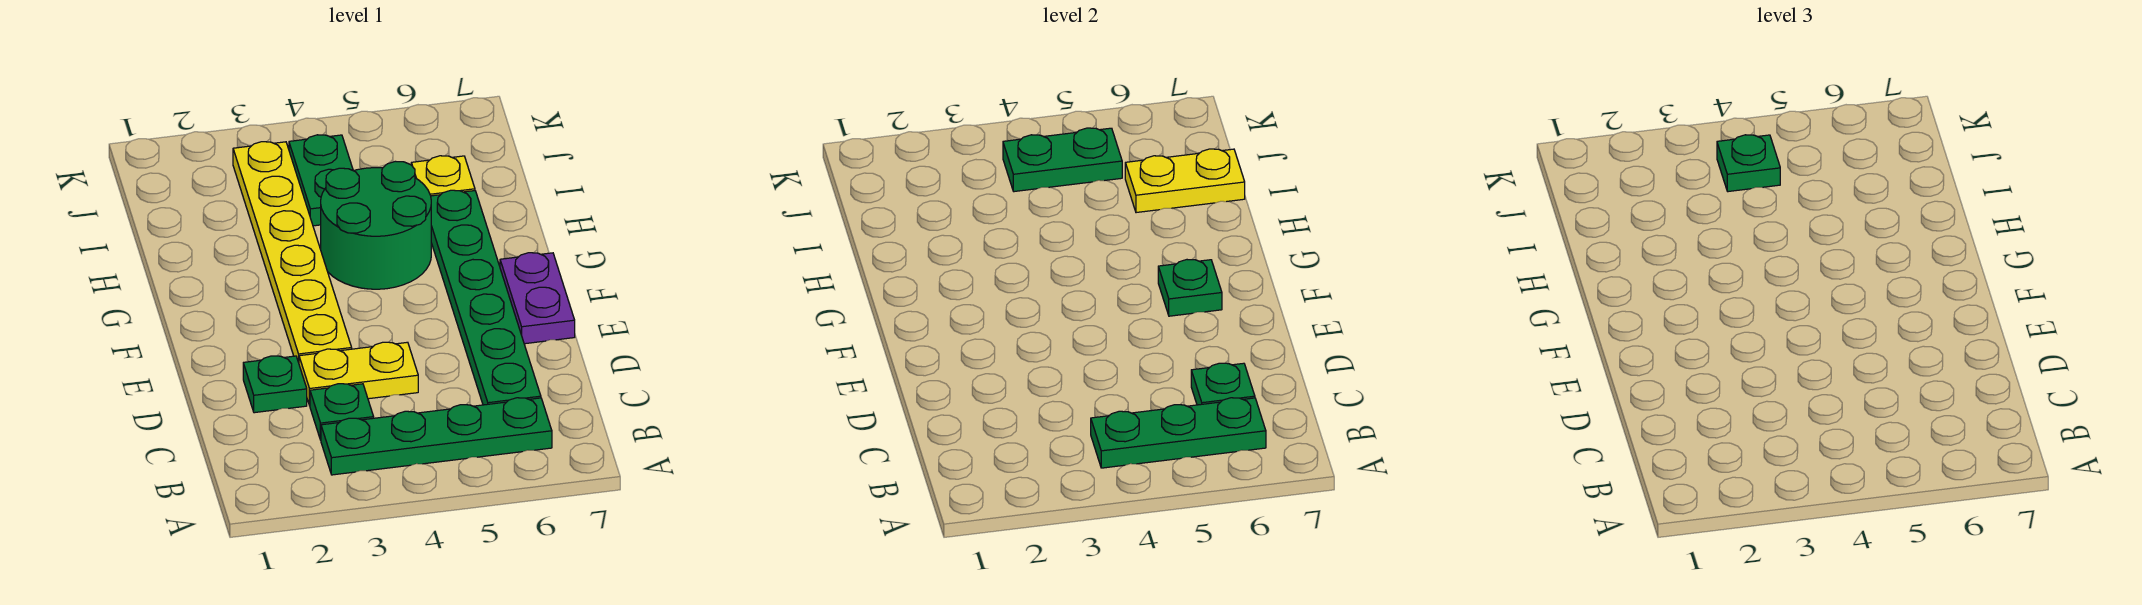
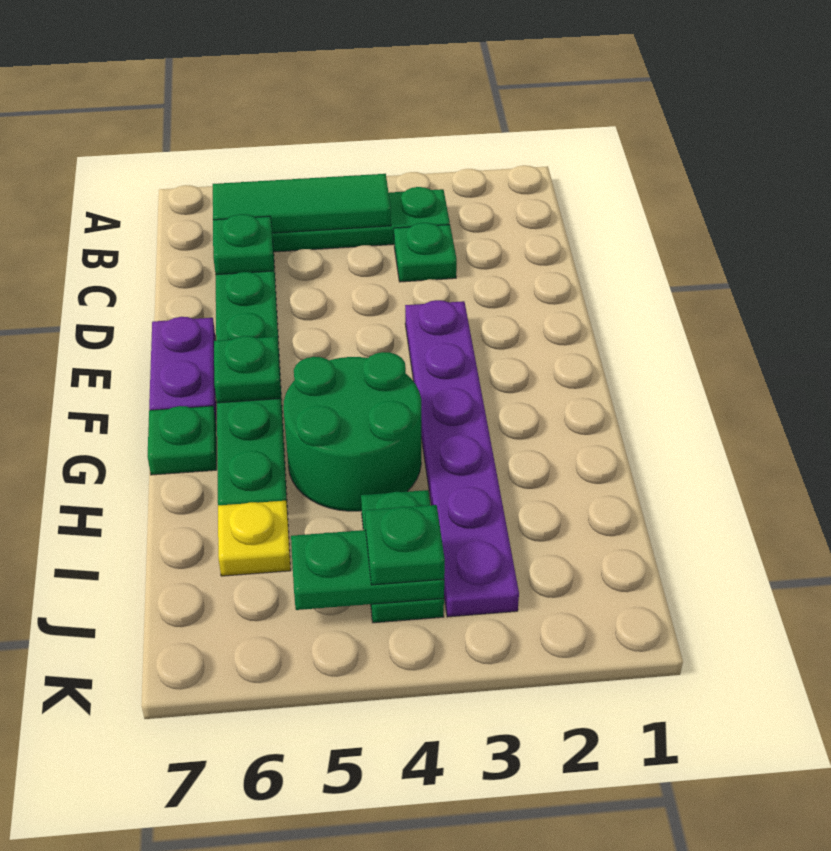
green plate B4:B6 level 2 -> green tile B4:B6 level 2
green plate D2 level 1 -> green plate G7 level 1
yellow plate D3:D4 level 1 -> none
yellow plate E3:J3 level 1 -> purple plate E3:J3 level 1
yellow plate I6:I7 level 2 -> none

